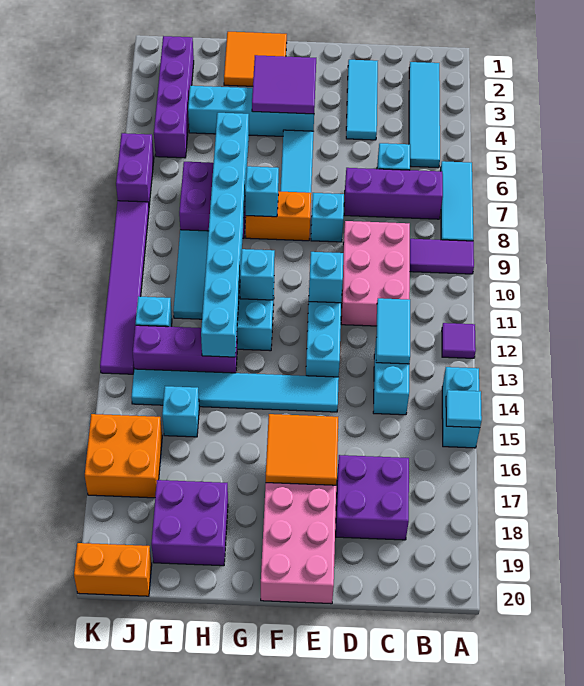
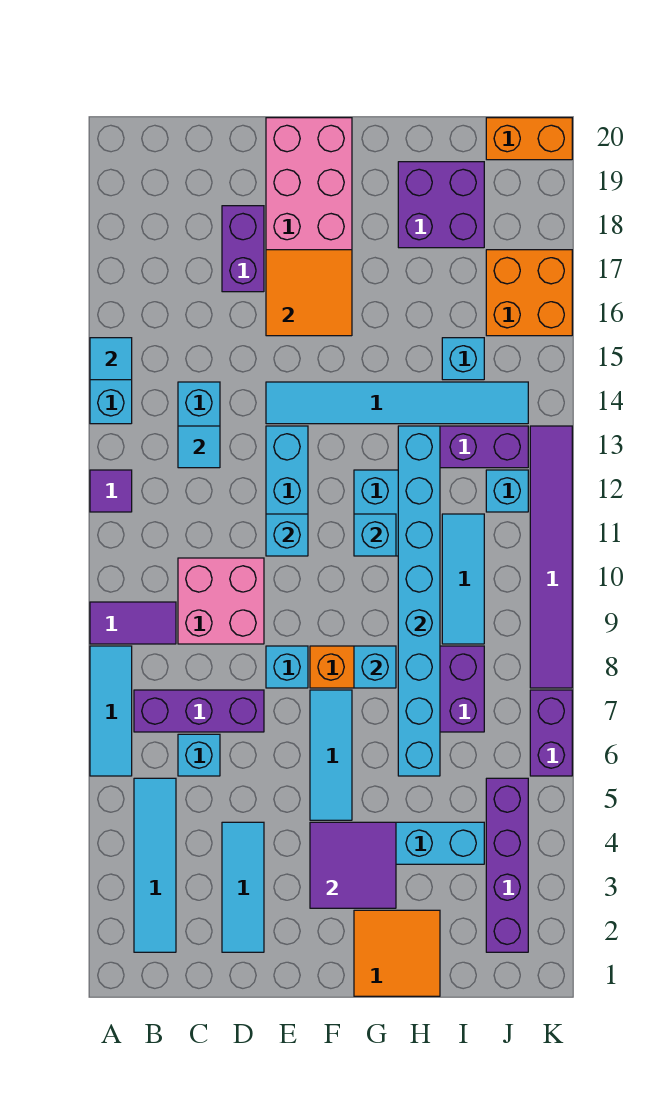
pink brick C9:D11 level 1 -> pink brick C9:D10 level 1
cyan tile C12:C13 level 2 -> cyan tile C13 level 2
purple brick C17:D18 level 1 -> purple brick D17:D18 level 1

